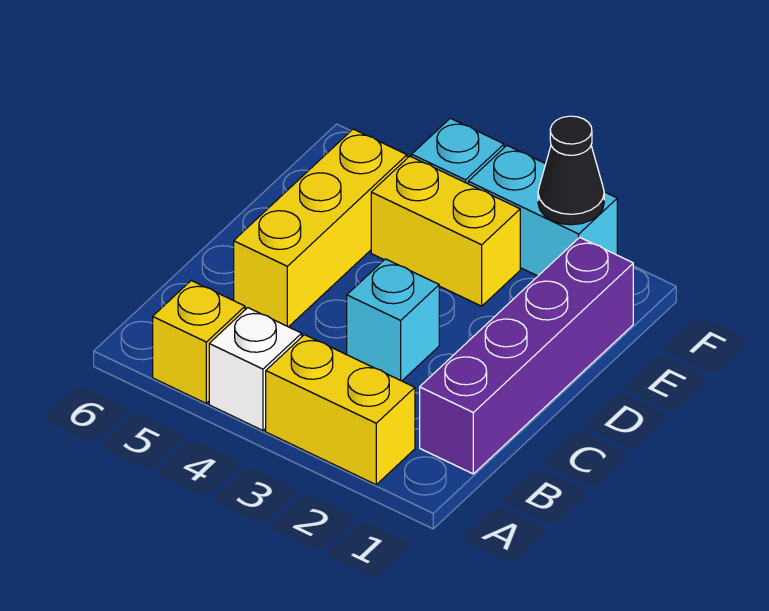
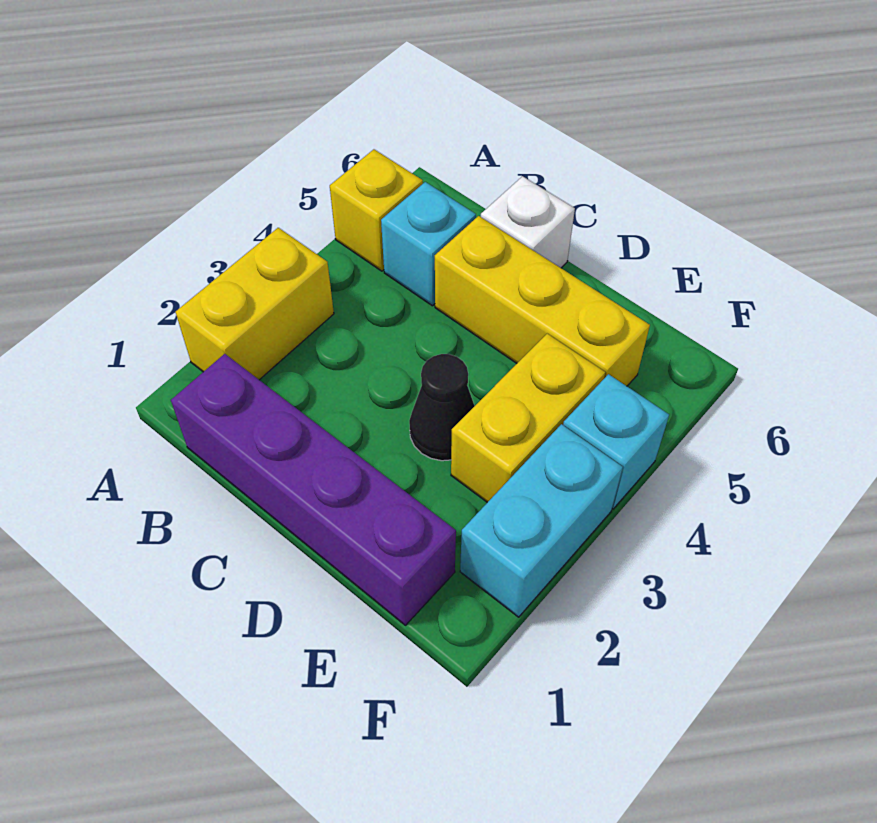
white brick A4 level 1 -> white brick C6 level 1
cyan brick C3 level 1 -> cyan brick B5 level 1
black cone F2 level 2 -> black cone D3 level 1

